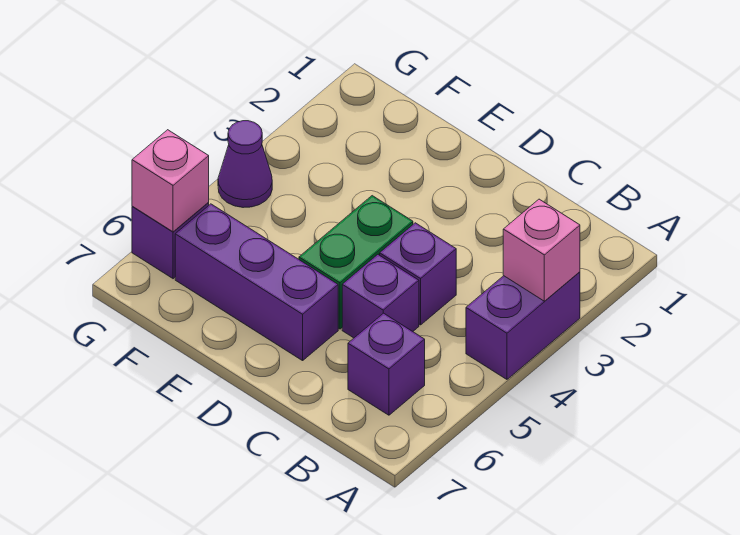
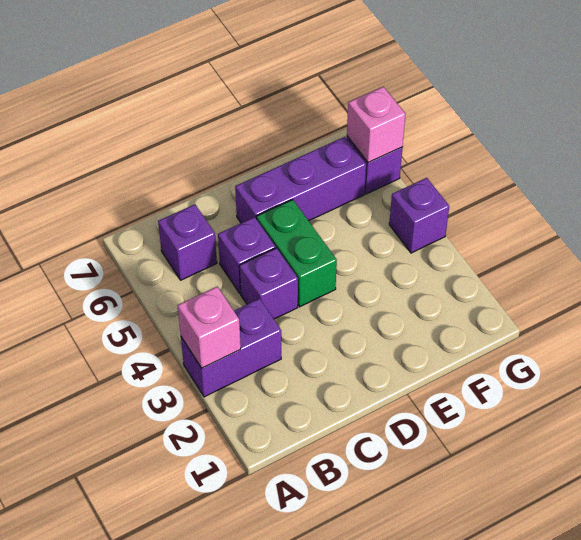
purple brick A3:A4 level 1 -> purple brick A3:B3 level 1
purple cone G4 level 1 -> purple brick G4 level 1

